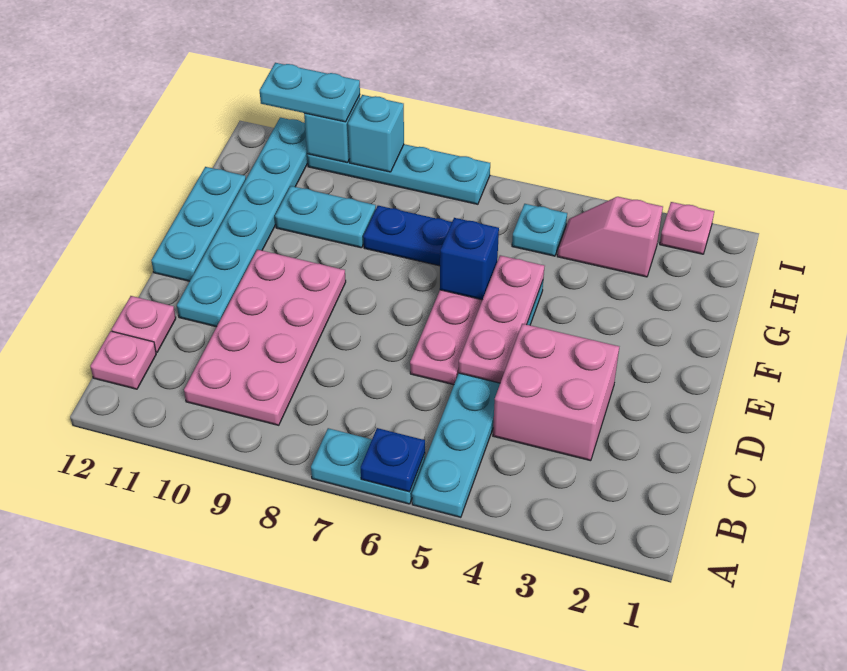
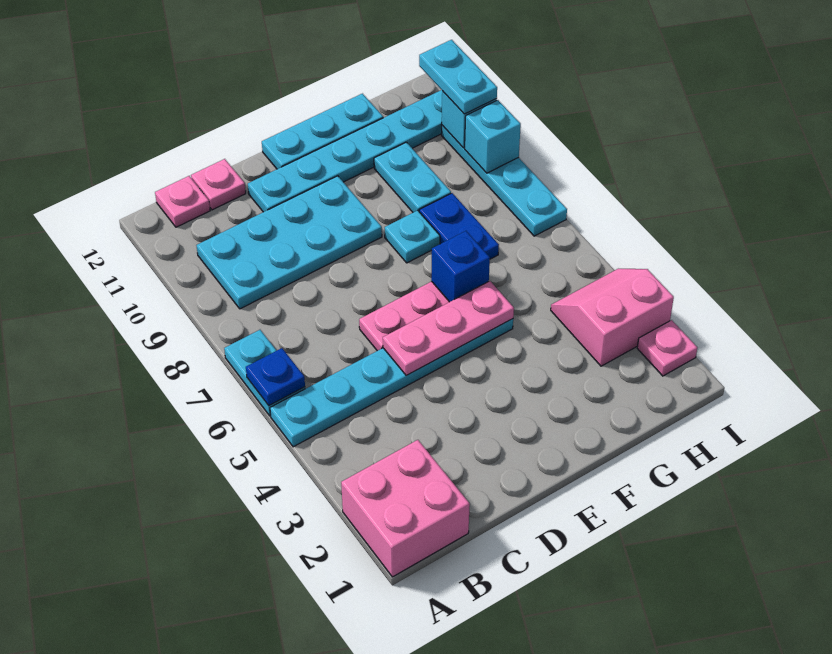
pink plate B9:E10 level 1 -> cyan plate B9:E10 level 1
pink brick C3:D4 level 1 -> pink brick A1:B2 level 1
pink slope H3:H4 level 1 top 3 -> pink slope H3:I4 level 1 top 3
cyan plate H5 level 1 -> cyan plate F8 level 1

